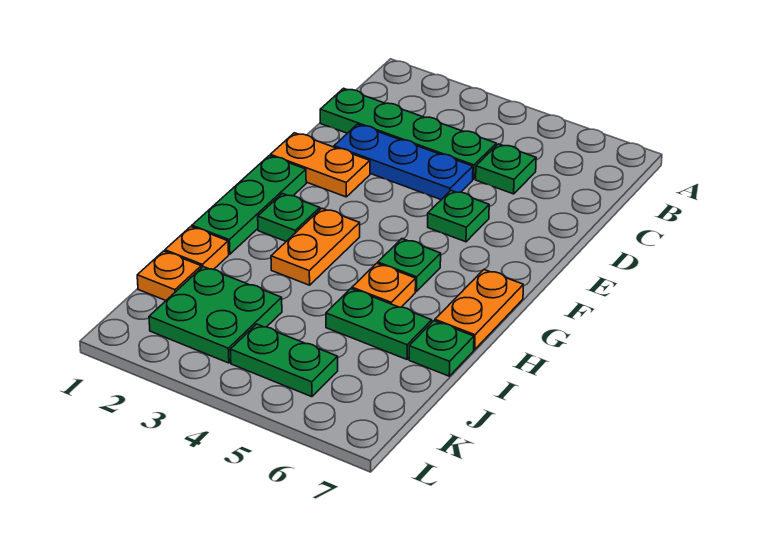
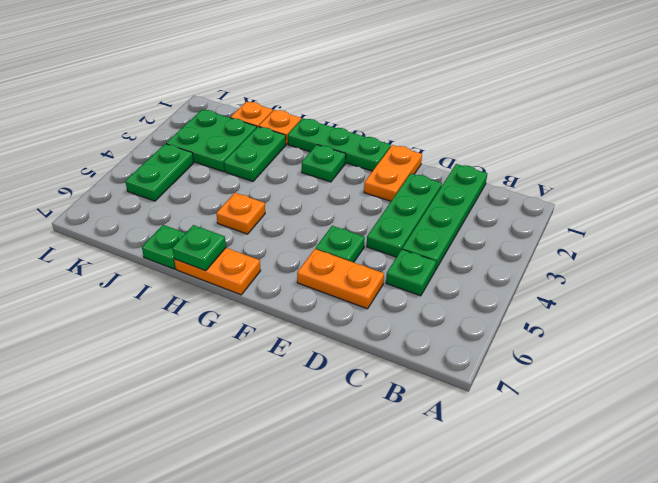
blue plate D2:D4 level 1 -> green plate D2:D4 level 1
orange plate G3:H3 level 1 -> orange plate D6:E6 level 1
green plate G5 level 1 -> green plate H7 level 2
green plate I5:I6 level 1 -> green plate I2:I3 level 1

